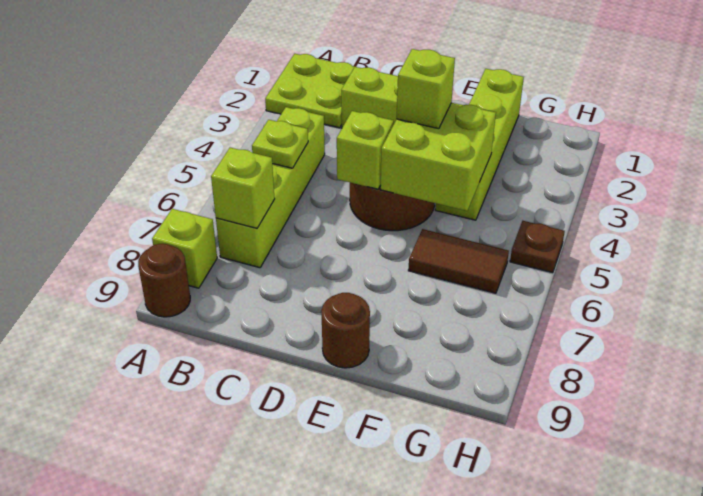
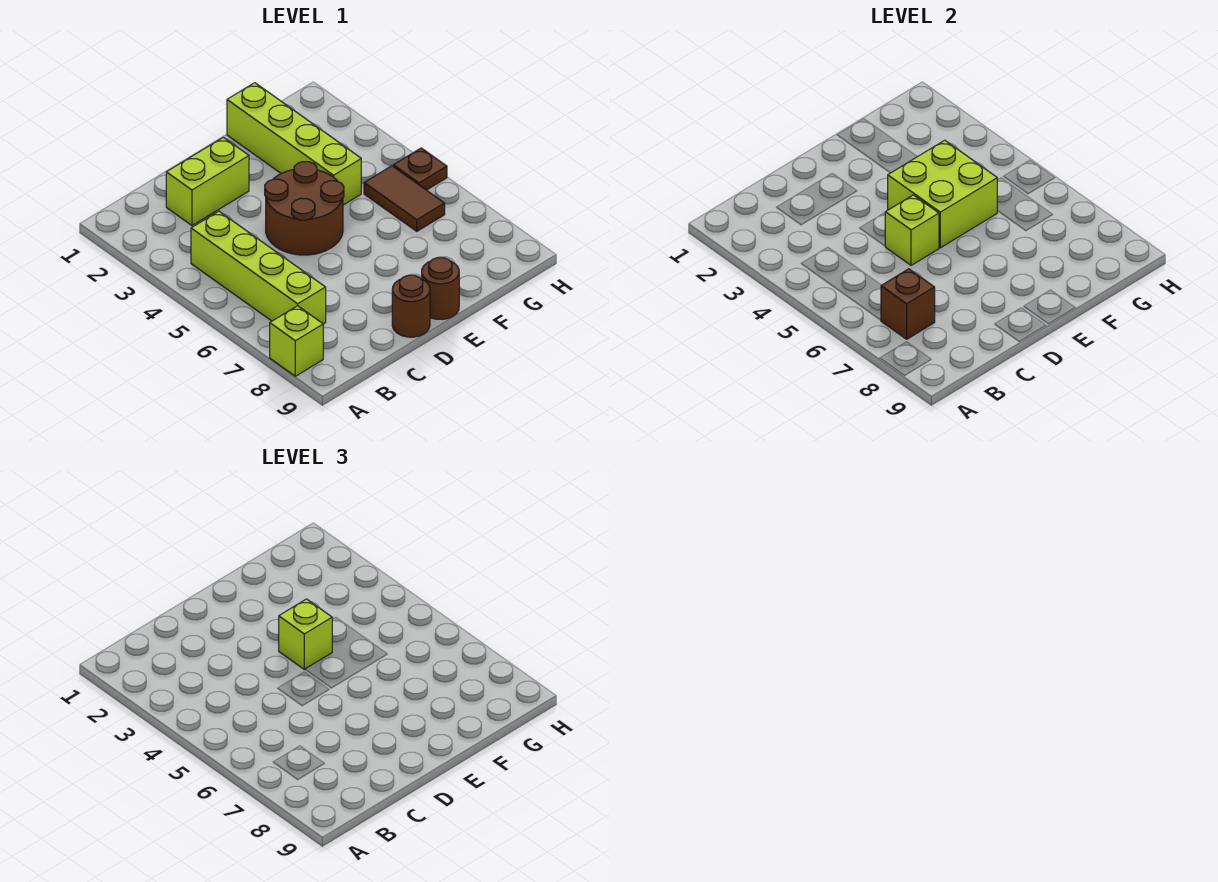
lime plate A1:B2 level 1 -> none
brown round brick A9 level 1 -> brown round brick D9 level 1
lime plate B5 level 2 -> none
lime brick B7 level 2 -> brown brick B7 level 2
brown tile F6:G6 level 1 -> brown tile G5:G6 level 1

